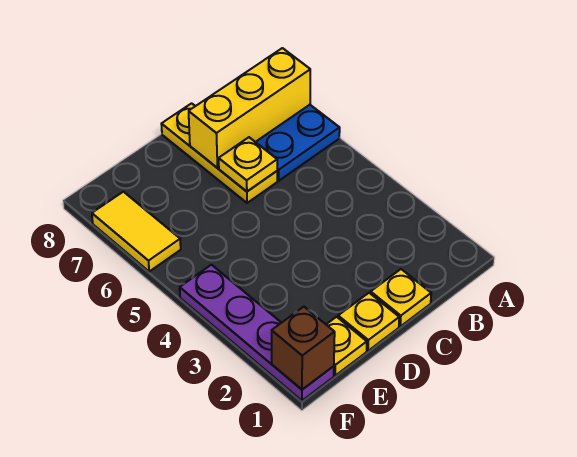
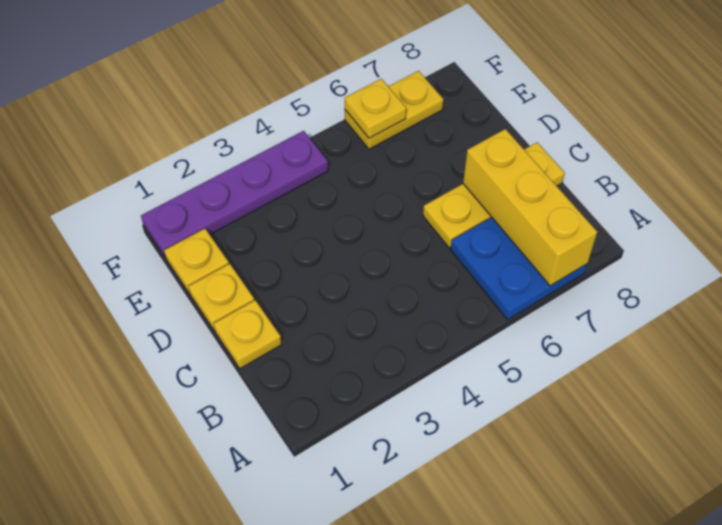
yellow plate C6 level 2 -> yellow plate F6 level 2
brown brick F1 level 2 -> none
yellow tile F6:F7 level 1 -> yellow plate F6:F7 level 1

